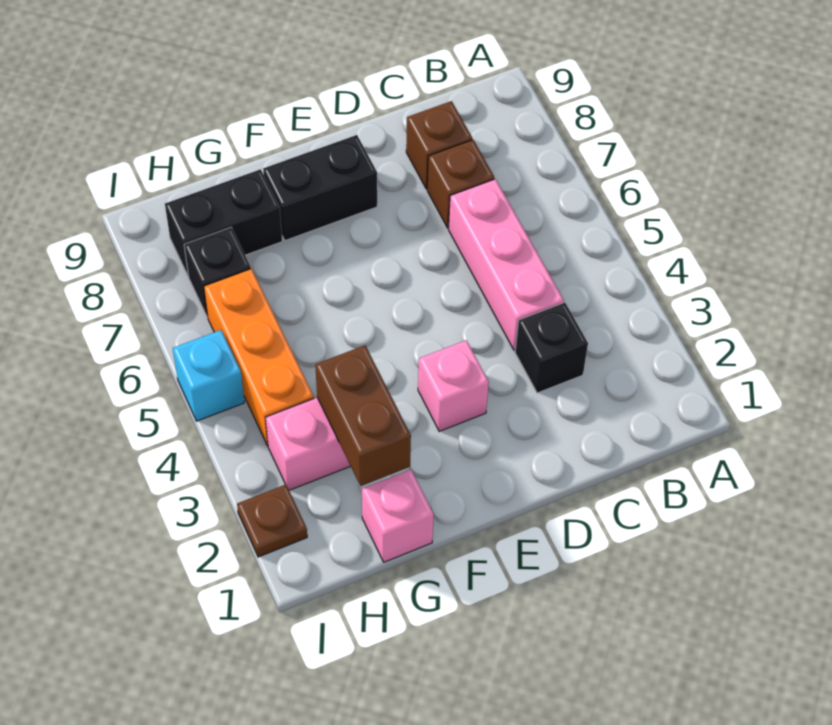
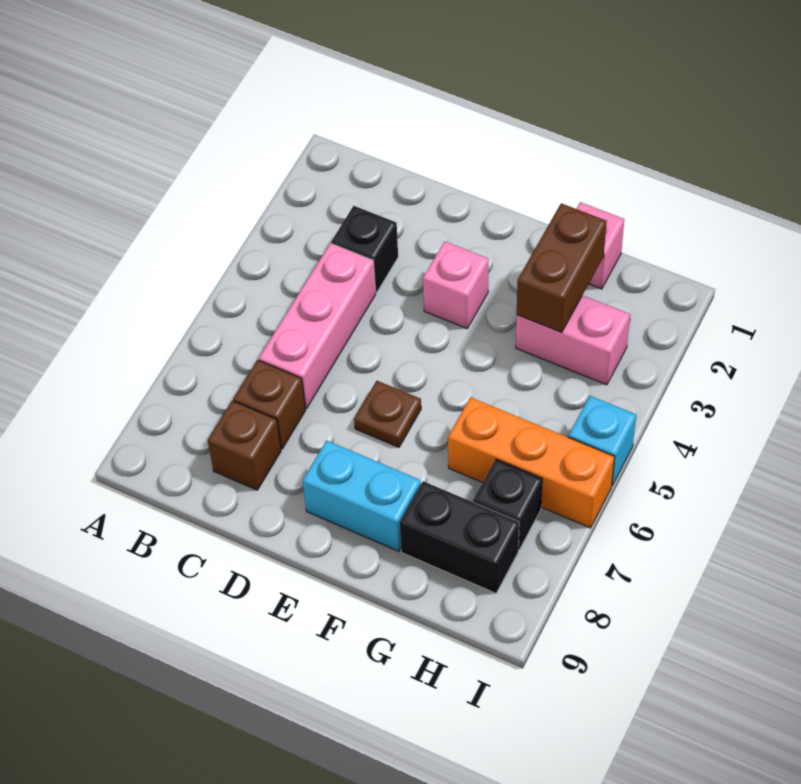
black brick E8:F8 level 1 -> cyan brick E8:F8 level 1
orange brick H4:H6 level 1 -> orange brick G6:I6 level 1
brown plate I2 level 1 -> brown plate E6 level 1

